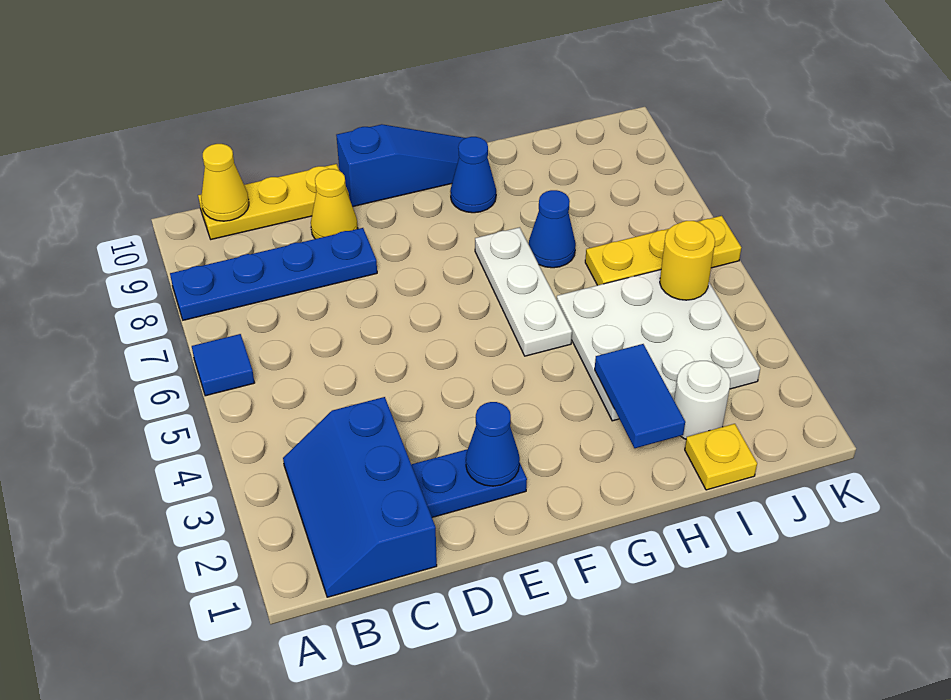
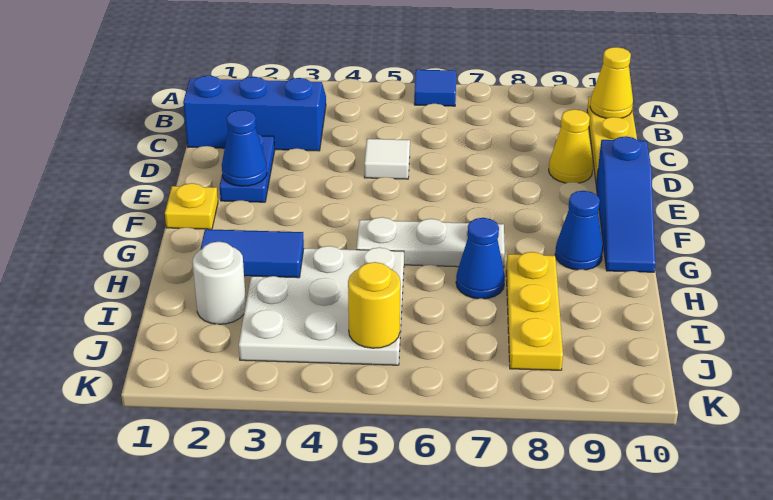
blue plate A8:D8 level 1 -> none
none -> white tile D5 level 1
yellow plate I1 level 1 -> yellow plate F1 level 1
yellow plate I6:K6 level 1 -> yellow plate H8:J8 level 1

